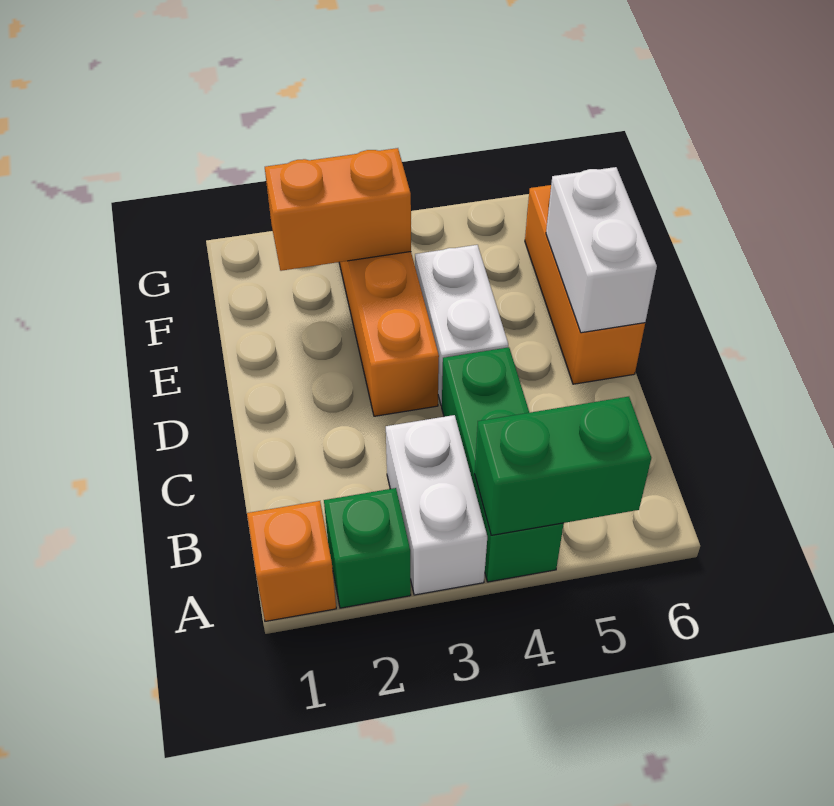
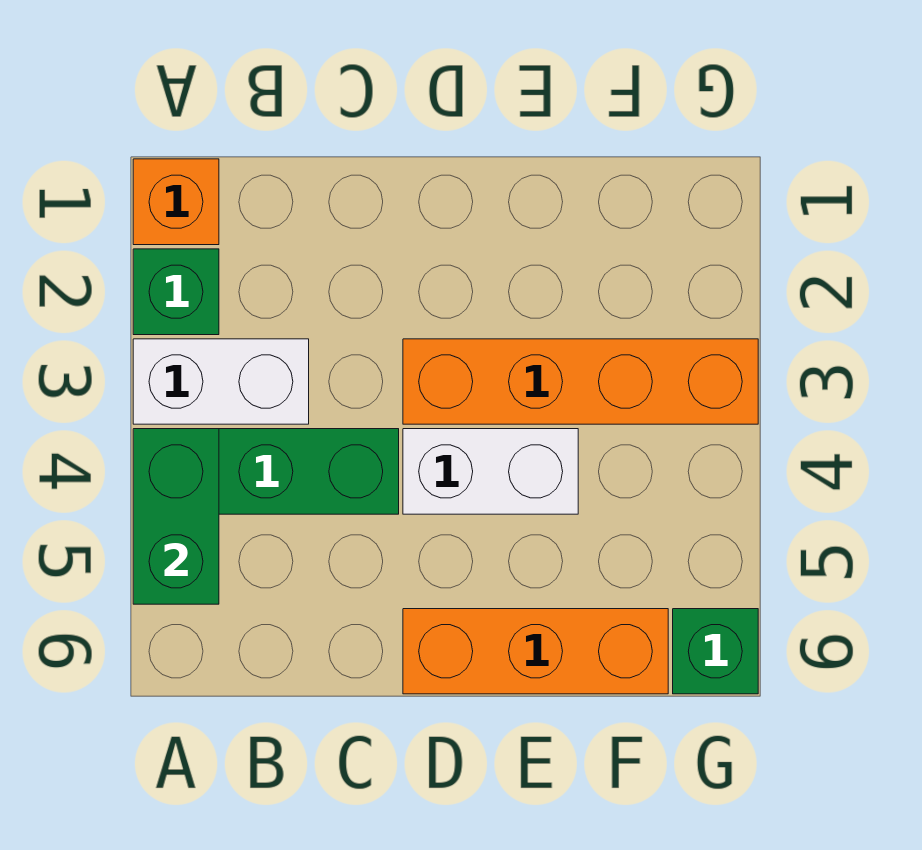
white brick D6:E6 level 2 -> none
orange brick F2:F3 level 2 -> none
none -> green brick G6 level 1

